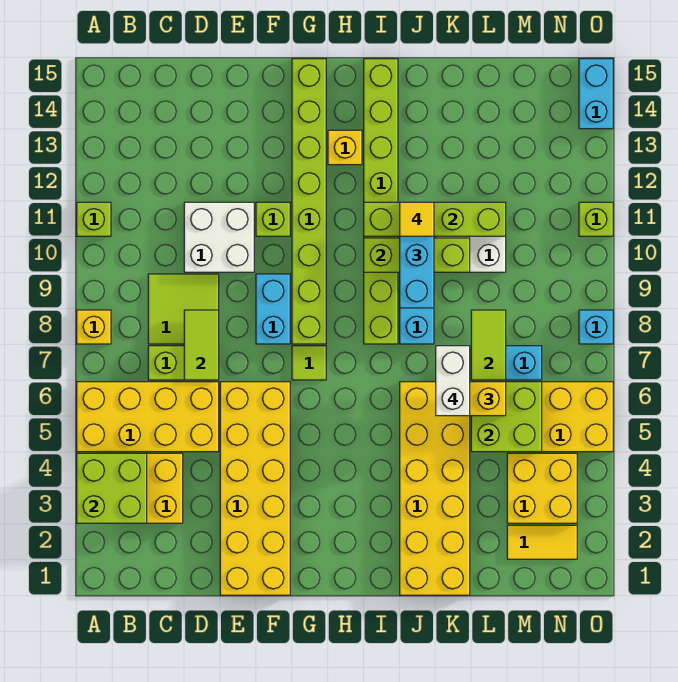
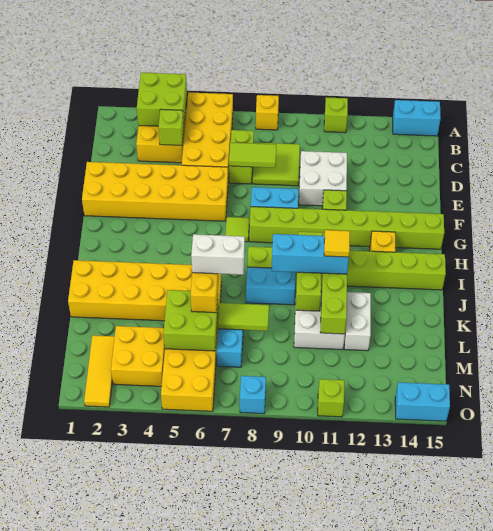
none -> cyan brick A14:A15 level 1
none -> lime brick C4 level 2
none -> white brick K12:L12 level 1
yellow tile M2:N2 level 1 -> yellow tile M2:O2 level 1

